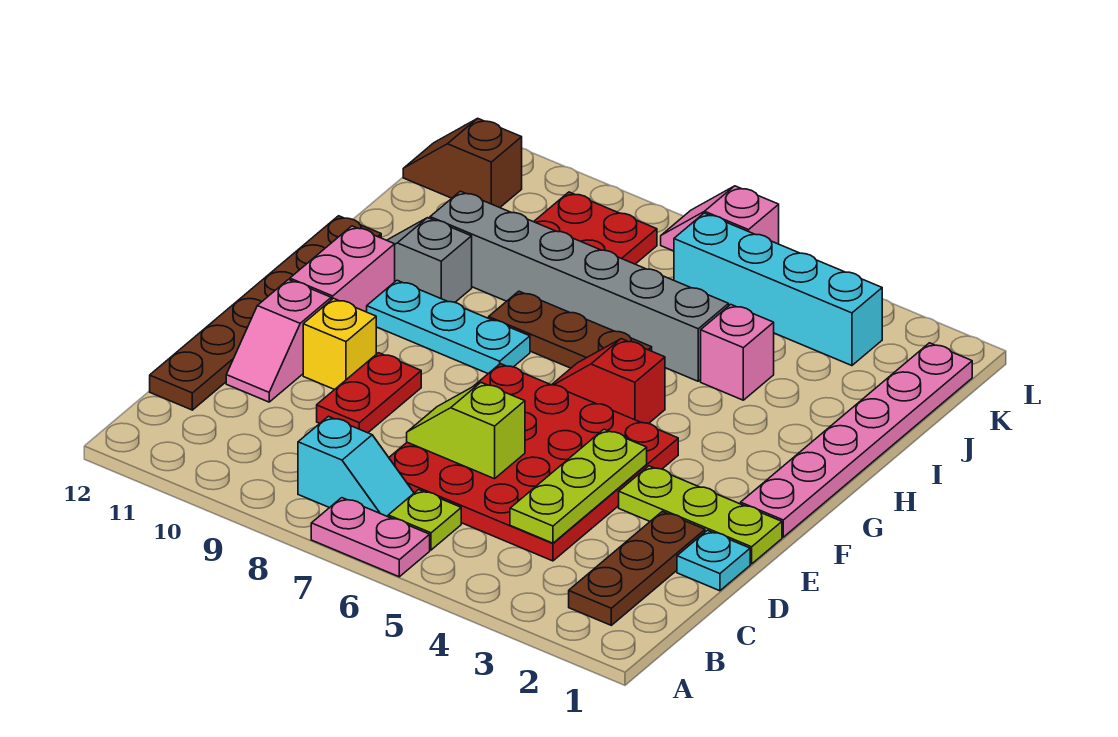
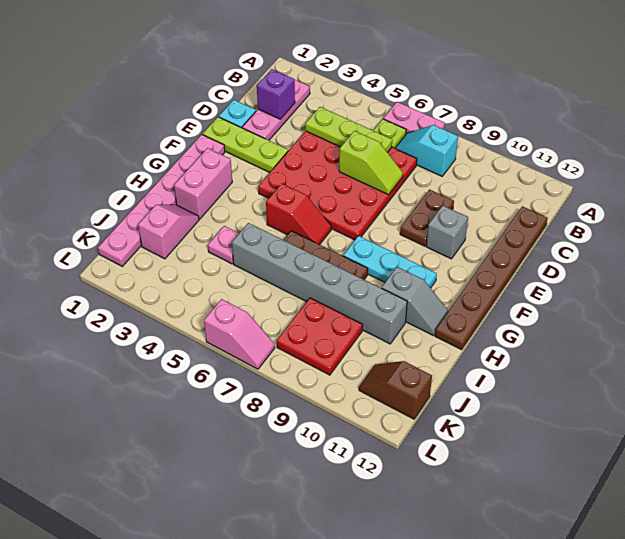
brown plate B2:D2 level 1 -> pink plate B2:D2 level 1
none -> purple brick C2 level 2
lime plate C4:E4 level 2 -> lime plate C4:C6 level 2
red plate D9:E9 level 1 -> brown plate D9:E9 level 1
pink slope D11:E11 level 1 top E -> pink slope I2:J2 level 1 top J
yellow brick E10 level 1 -> grey brick E10 level 1
pink brick F11:G11 level 1 -> pink brick G2:H2 level 1
pink brick I4 level 1 -> pink plate I4 level 1
cyan brick K3:K6 level 1 -> none
brown slope K11:K12 level 1 top 11 -> brown slope K11:K12 level 1 top 12

